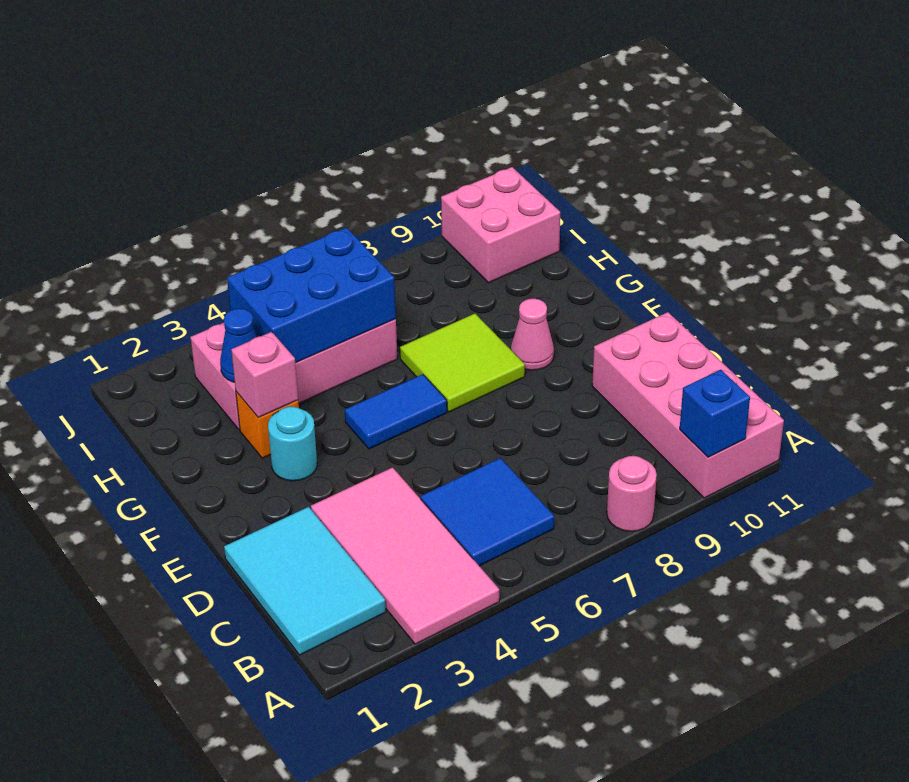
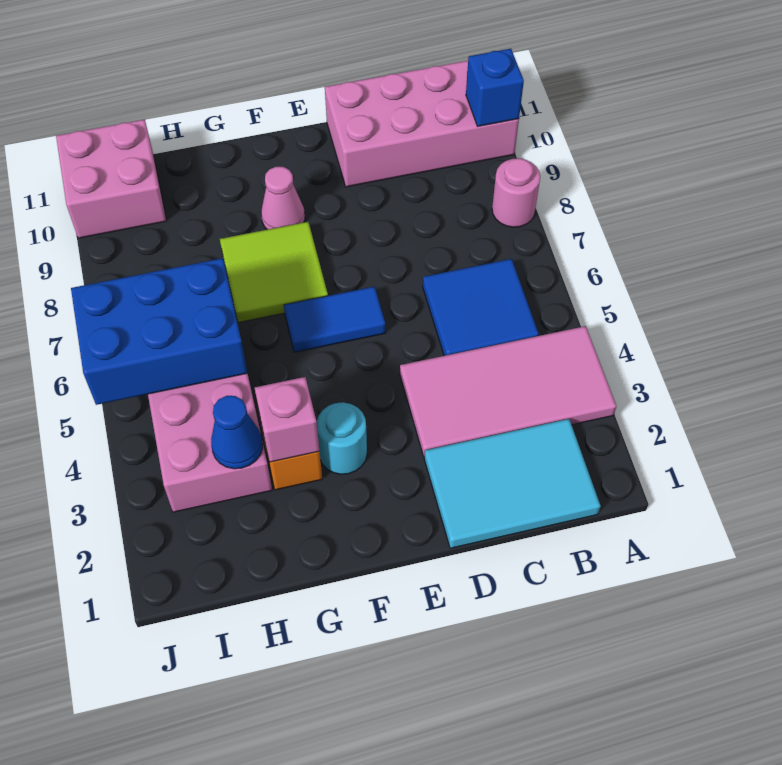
blue tile F5:F6 level 1 -> blue tile E6:F6 level 1
blue brick H4:I6 level 2 -> blue brick H5:J6 level 2

